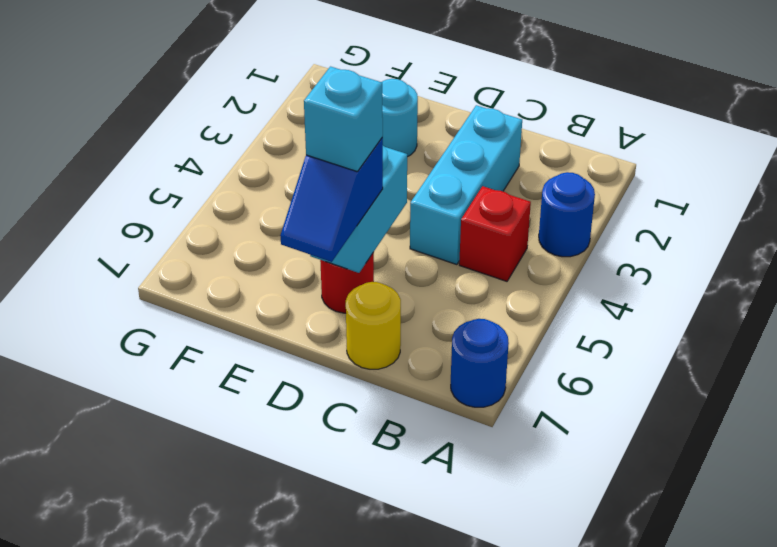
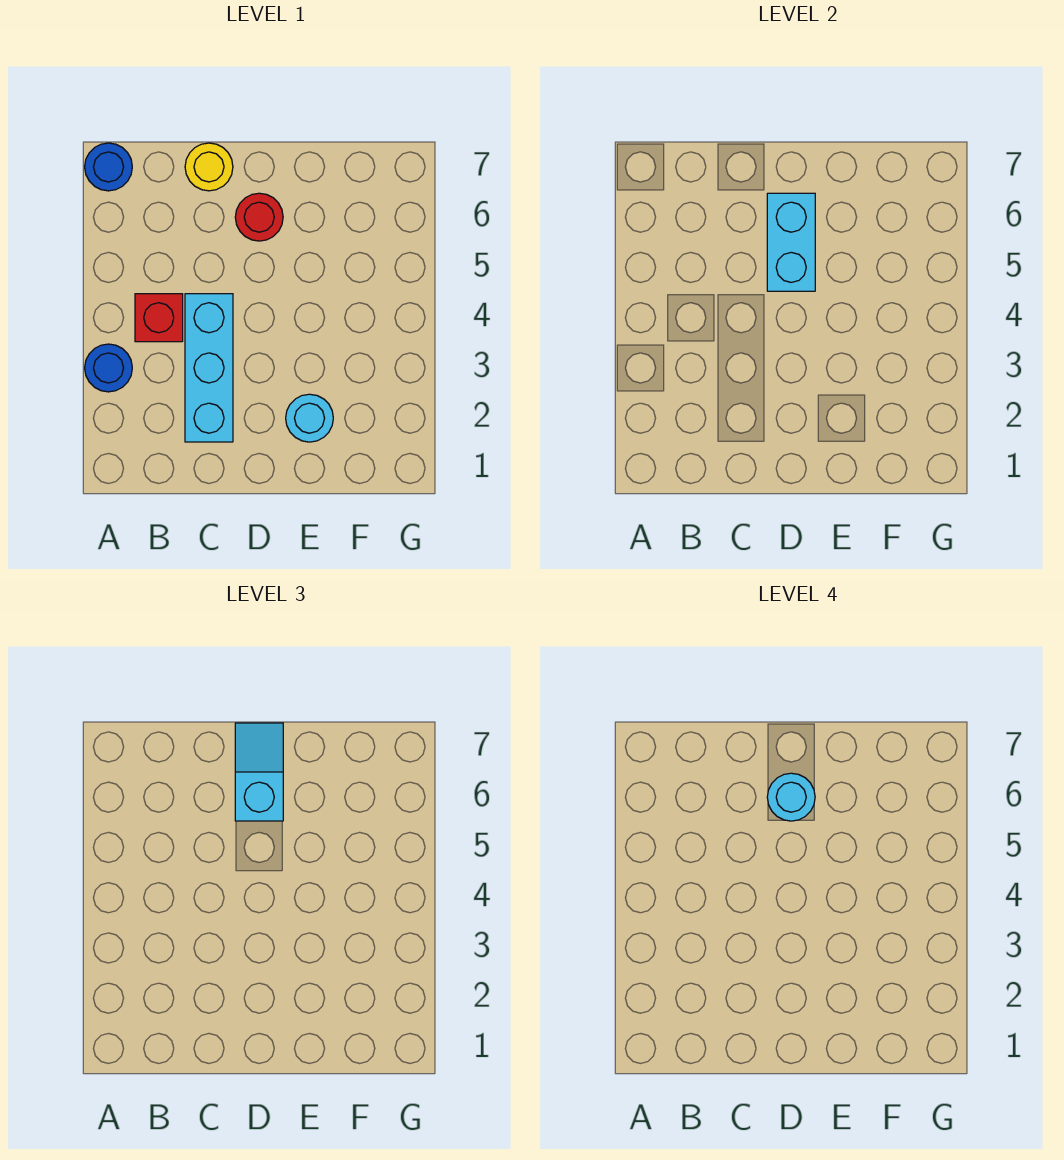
blue slope D6:D7 level 3 top 6 -> cyan slope D6:D7 level 3 top 6
cyan brick D6 level 4 -> cyan round brick D6 level 4

